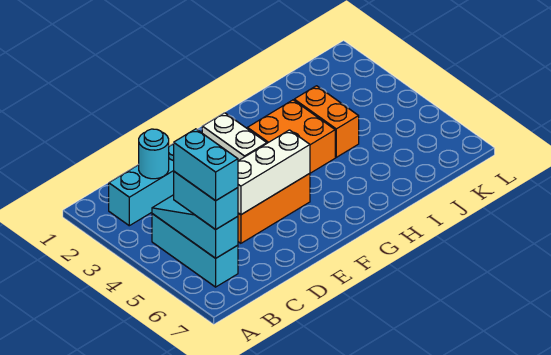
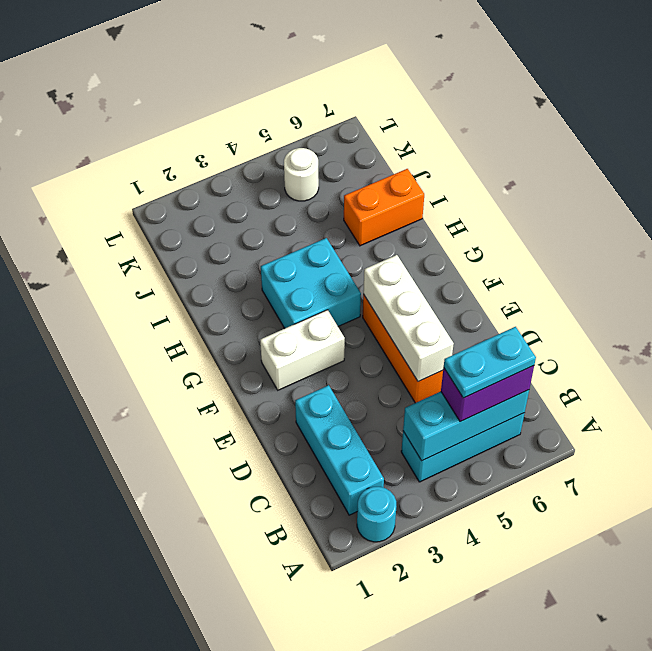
cyan slope B4:B6 level 2 top 6 -> cyan brick B4:B6 level 2
cyan brick B5:B6 level 3 -> purple brick B5:B6 level 3
cyan brick B5:B6 level 4 -> cyan plate B5:B6 level 4
cyan round brick C2 level 2 -> cyan round brick A2 level 1
orange brick G3:H4 level 1 -> cyan brick G3:H4 level 1
orange brick I3:I4 level 1 -> orange brick I6:I7 level 1
none -> white round brick K5 level 1

